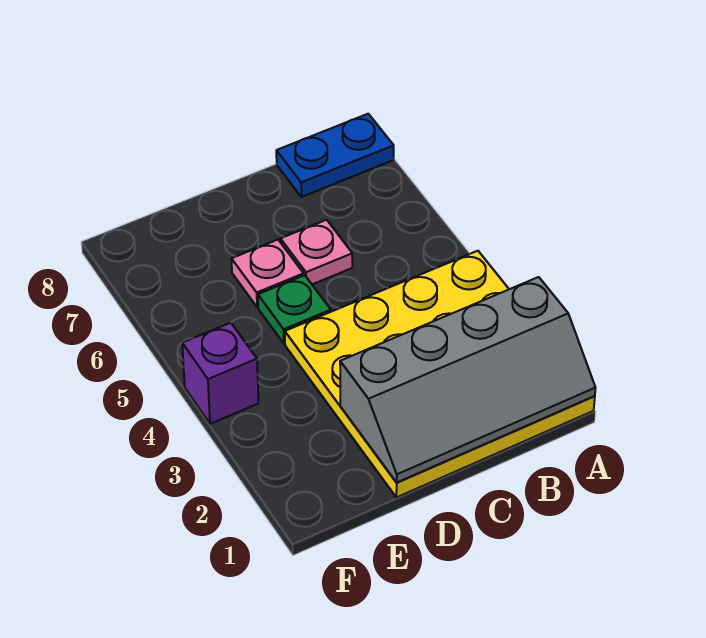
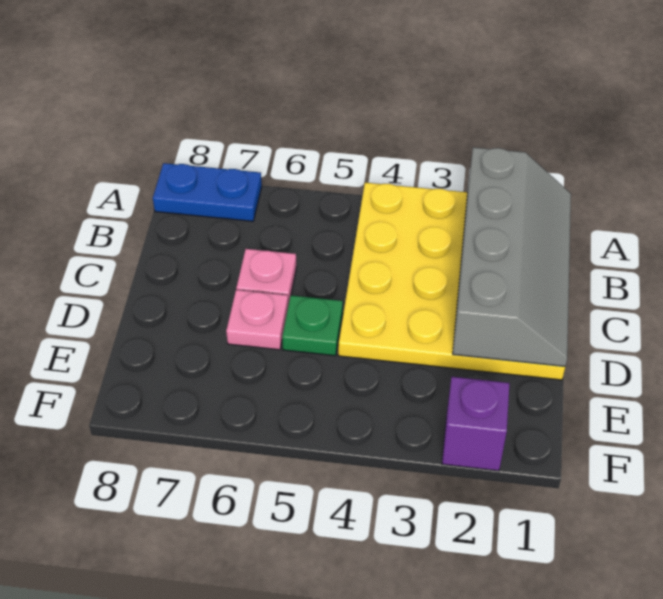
blue plate A8:B8 level 1 -> blue plate A7:A8 level 1
purple brick F4 level 1 -> purple brick F2 level 1

